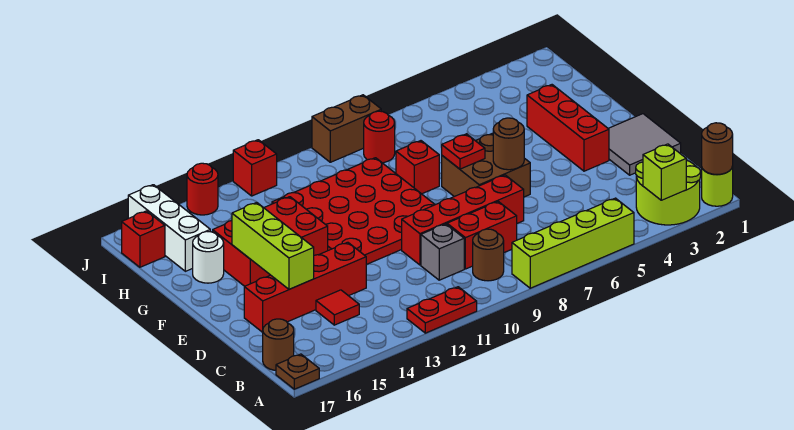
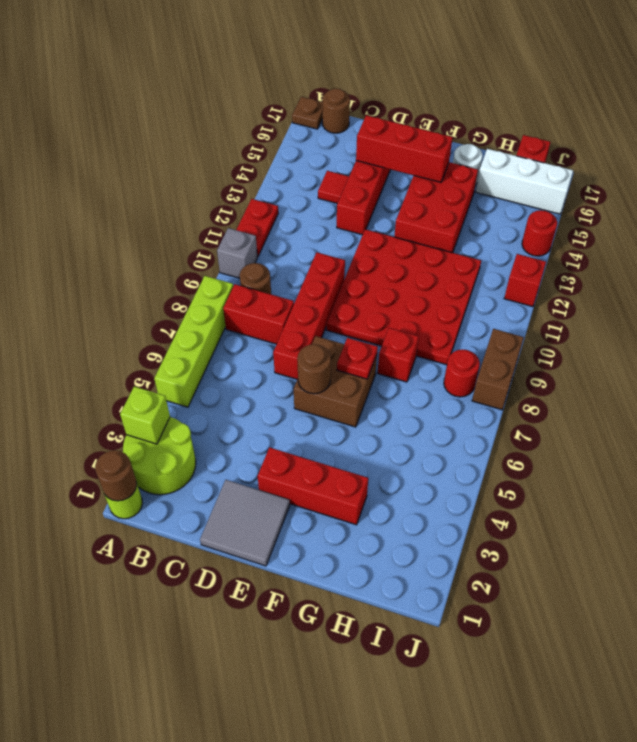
red brick C8:C9 level 1 -> red brick B8:C8 level 1
grey brick C10 level 1 -> grey brick A10 level 1
lime brick D15:F15 level 2 -> red brick D15:F15 level 2

